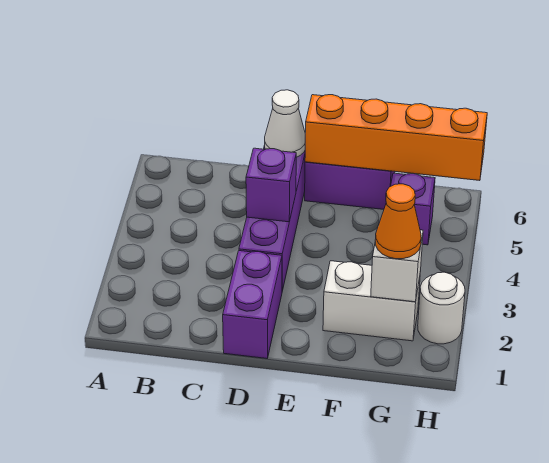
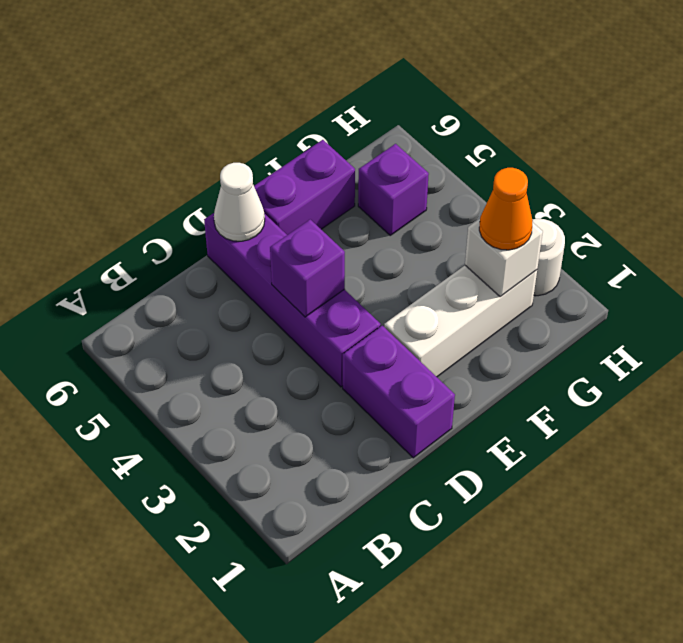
orange brick E6:H6 level 2 -> none
white brick F2:G2 level 1 -> white brick E2:G2 level 1

